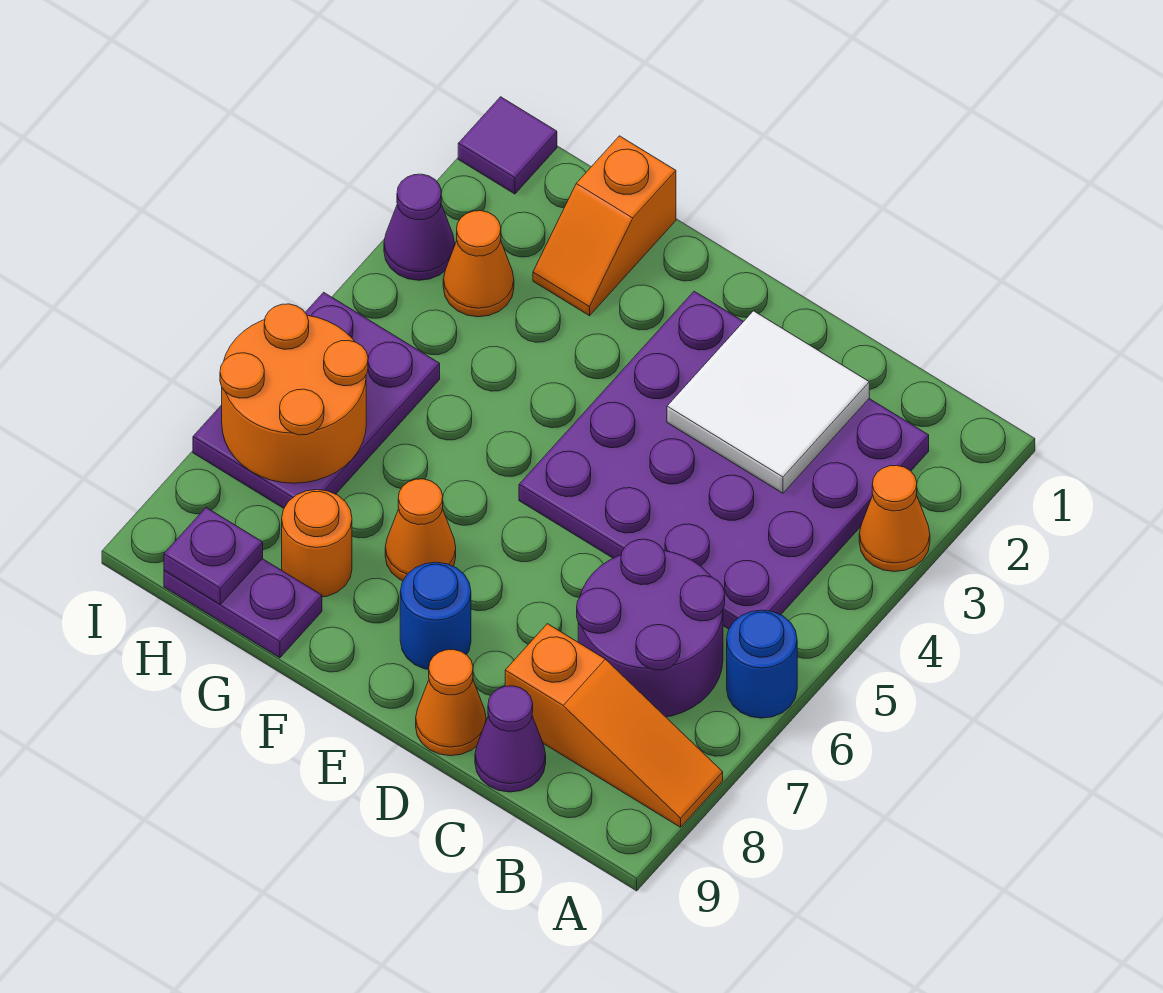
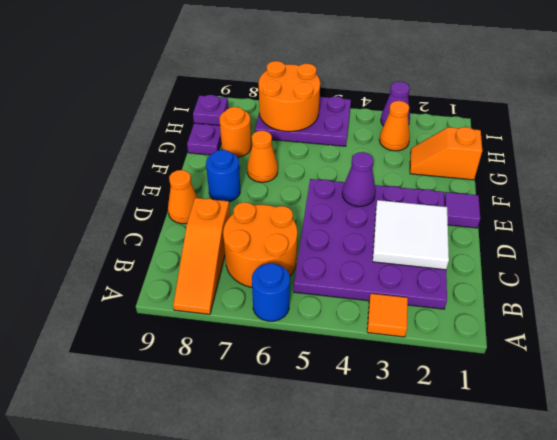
orange cone A3 level 1 -> orange tile A3 level 1
purple round brick B6:C7 level 1 -> orange round brick B6:C7 level 1
purple cone C9 level 1 -> purple cone E4 level 2
purple tile I1 level 1 -> purple tile E1 level 1

